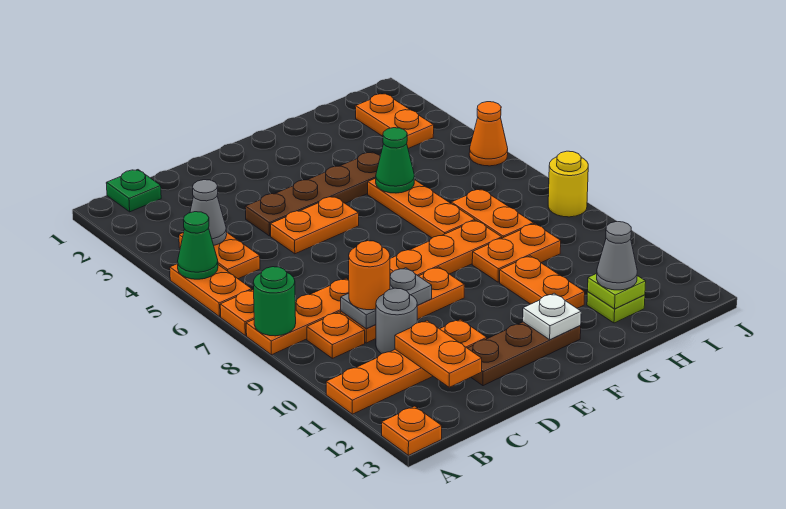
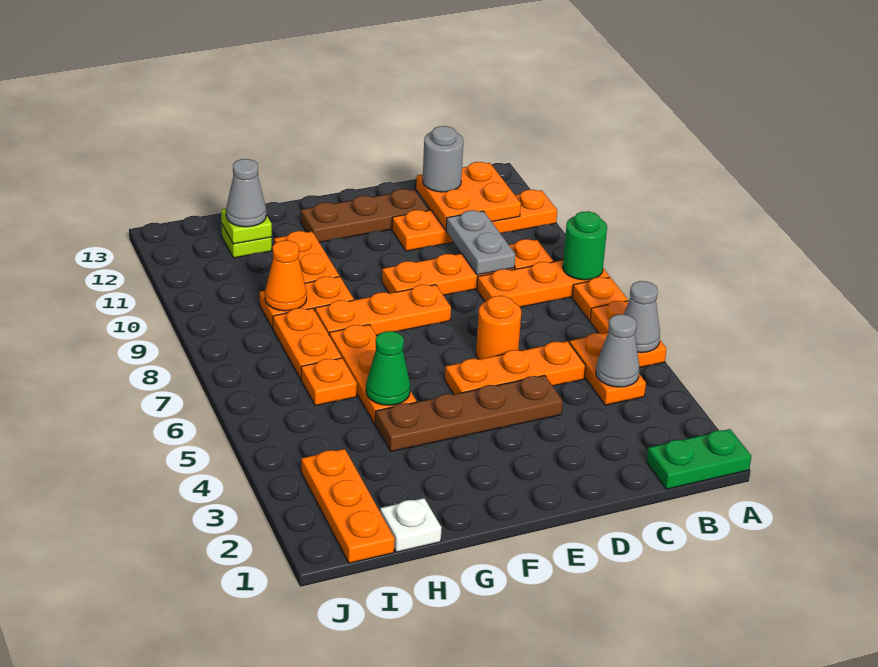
green cone A5 level 2 -> grey cone A5 level 2
orange plate A13 level 1 -> orange plate H6 level 1
green plate B1 level 1 -> green plate A1:B1 level 1
grey plate C9:D9 level 2 -> grey plate C9:C10 level 2
orange round brick C9 level 3 -> orange round brick D6 level 1
grey round brick C10 level 1 -> grey round brick C12 level 3
orange plate C11:C12 level 2 -> orange plate B11:C12 level 2
orange plate D5:E5 level 1 -> orange plate C5:E5 level 1
white plate F12 level 2 -> white plate H1 level 1
orange plate I2:I3 level 1 -> orange plate I1:I3 level 1
orange cone J5 level 1 -> orange cone H9 level 2
yellow round brick J8 level 1 -> none

